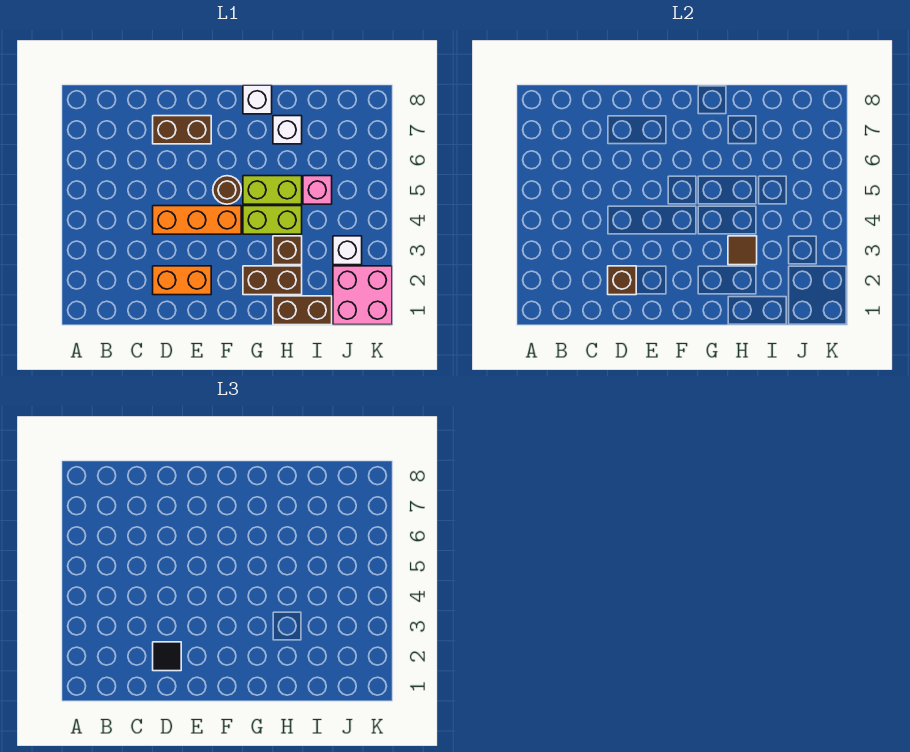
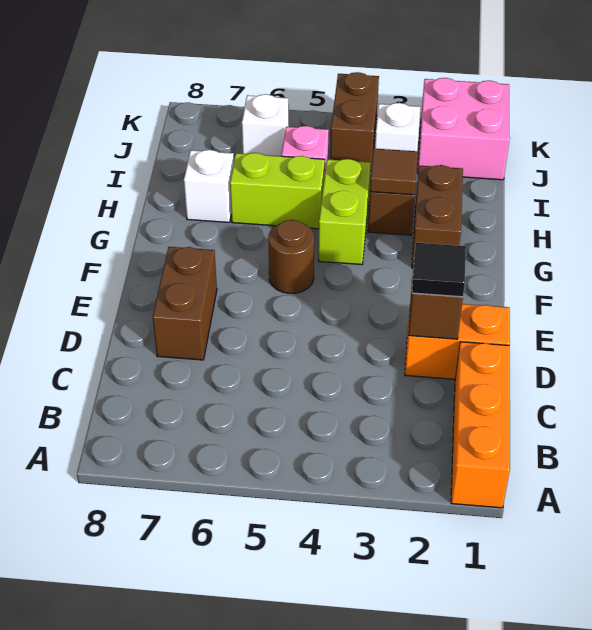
orange brick D2:E2 level 1 -> orange brick D1:D2 level 1
orange brick D4:F4 level 1 -> orange brick A1:C1 level 1
lime brick G5:H5 level 1 -> lime brick H5:H6 level 1
white brick G8 level 1 -> white brick J6 level 1
brown brick H1:I1 level 1 -> brown brick J4:K4 level 1

